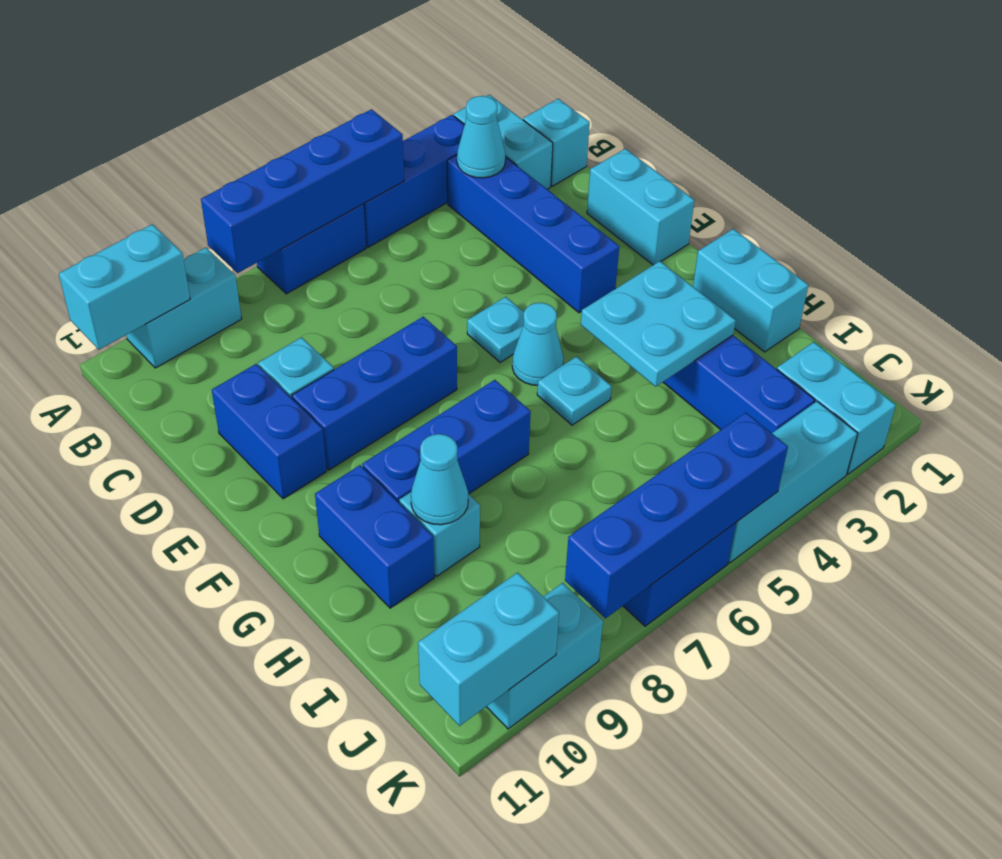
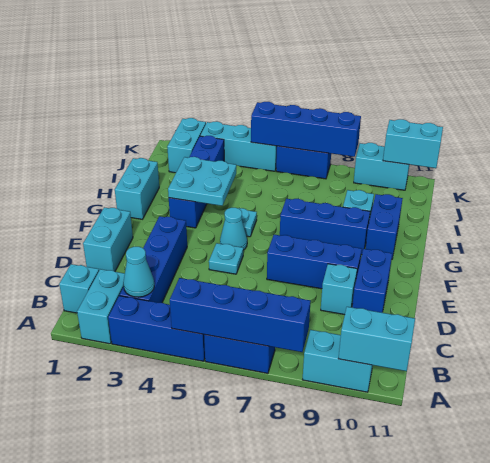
cyan cone H9 level 2 -> none

